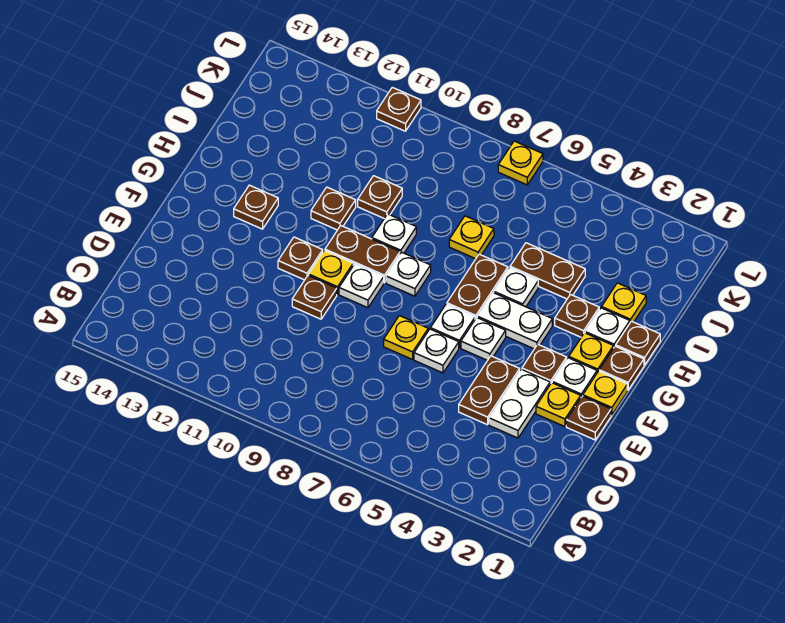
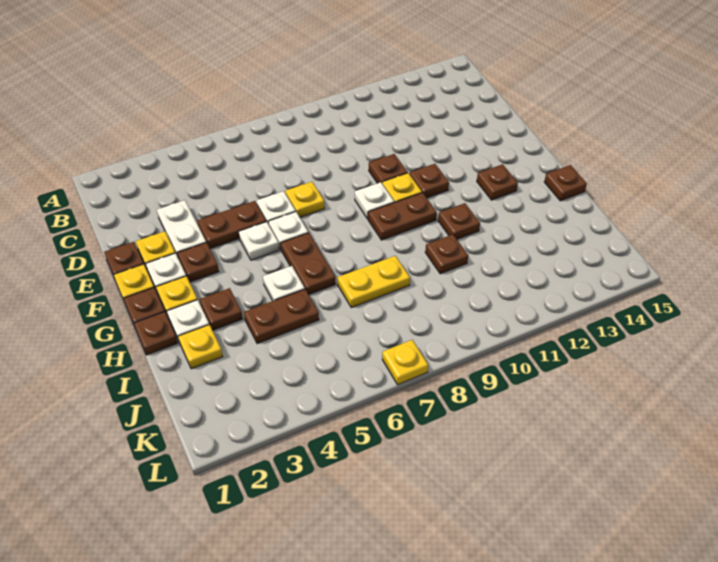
brown plate D4:E4 level 1 -> brown plate E4:E5 level 1
white plate G4:G5 level 1 -> none
white plate G8 level 1 -> none
white plate H9 level 1 -> none
yellow plate I7 level 1 -> yellow plate I7:I8 level 1
brown plate L11 level 1 -> brown plate H15 level 1

